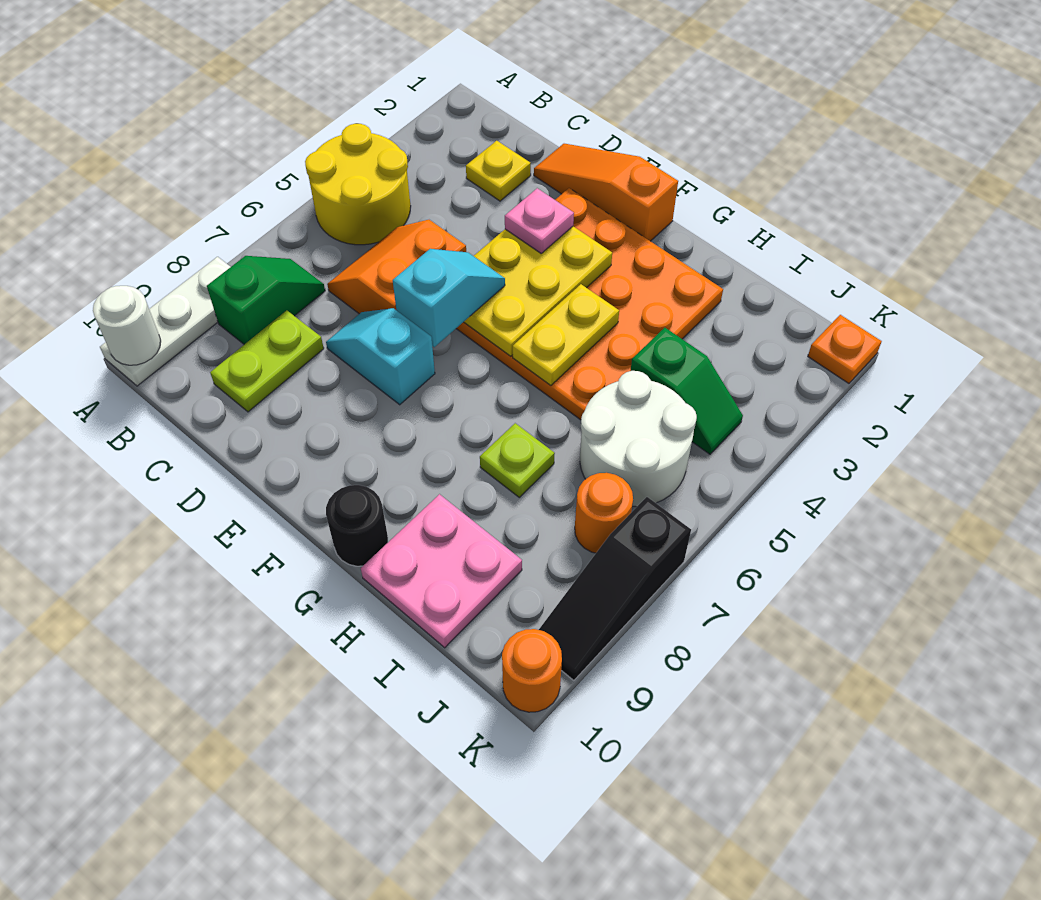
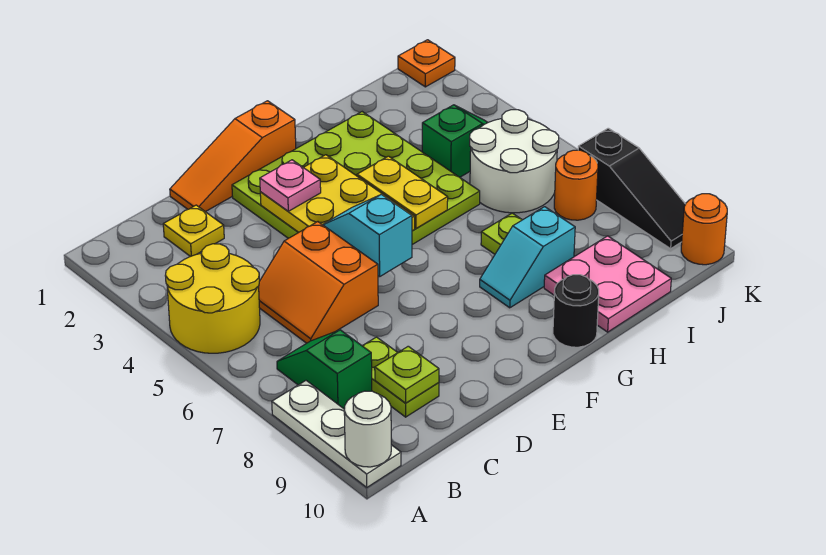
none -> lime plate C9 level 2
cyan slope D7:E7 level 1 top E -> cyan slope G8:H8 level 1 top H
orange plate E2:H5 level 1 -> lime plate E2:H5 level 1

